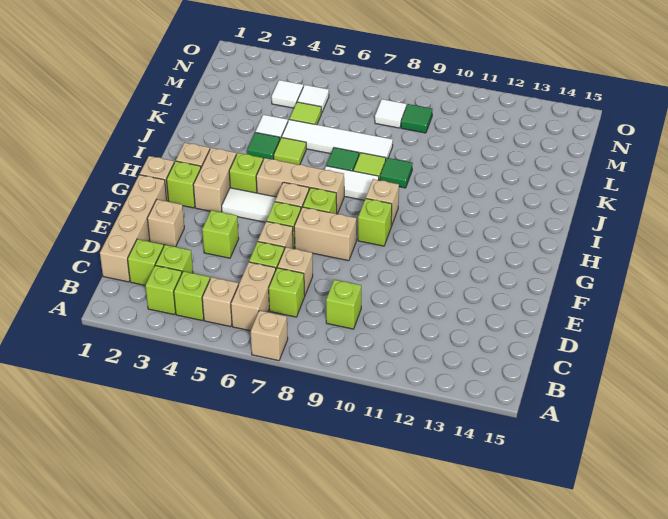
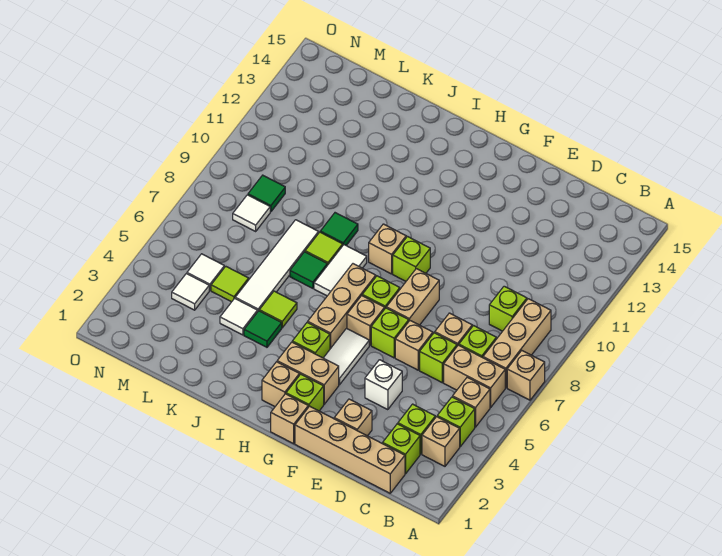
lime brick B3 level 1 -> tan brick B3 level 1
none -> tan brick B7:B9 level 1
lime brick E4 level 1 -> white brick E4 level 1

